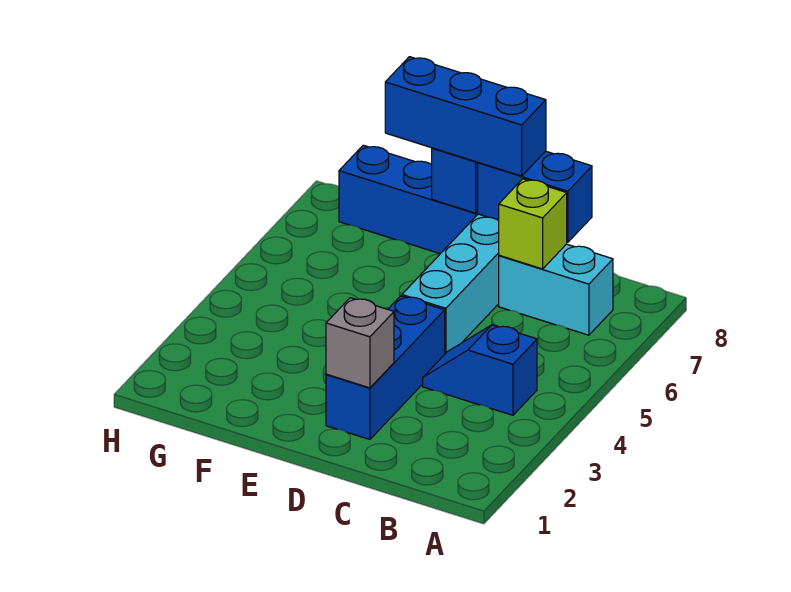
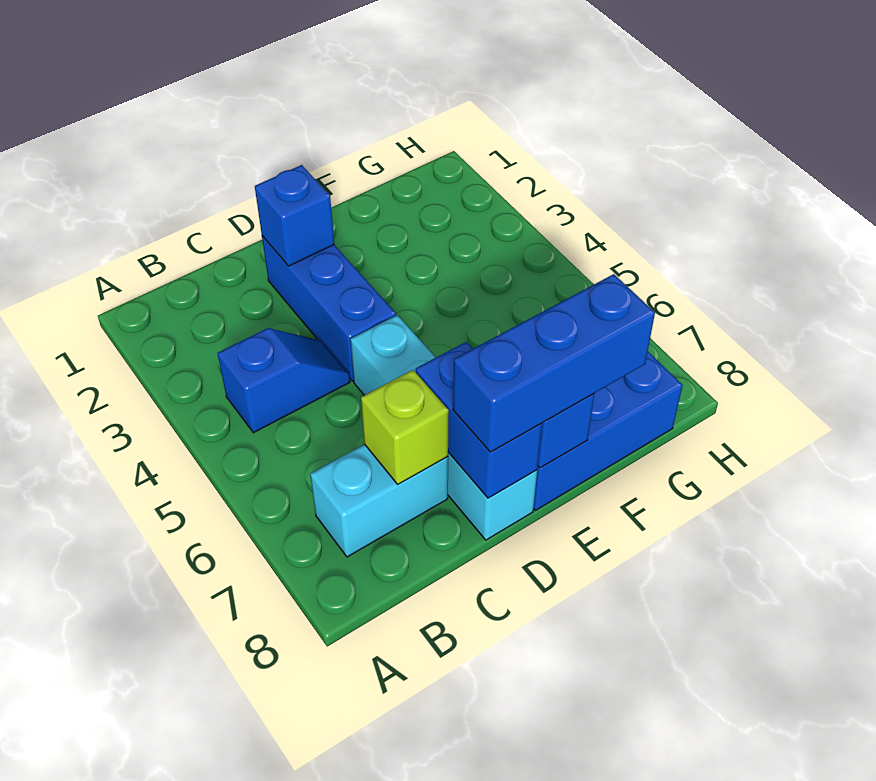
blue brick C8:D8 level 2 -> blue brick D7:D8 level 2
grey brick D2 level 2 -> blue brick D2 level 2

